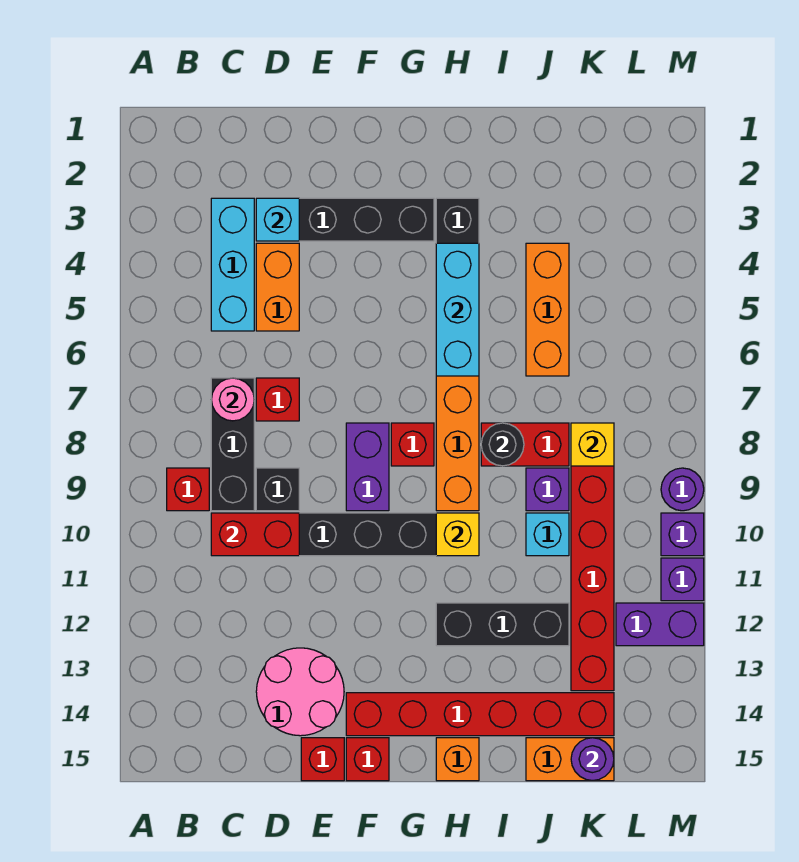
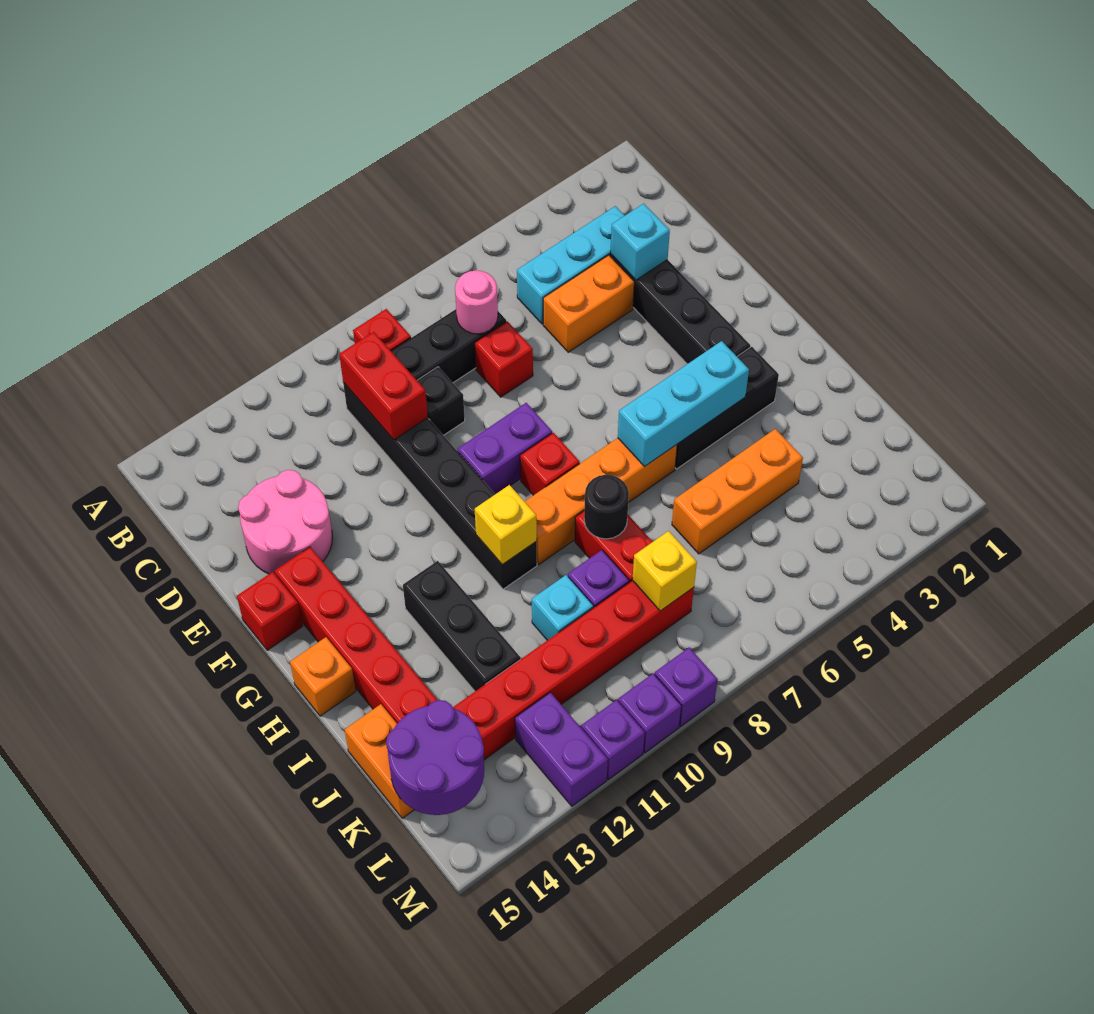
red brick E15 level 1 -> none
purple round brick K15 level 2 -> purple round brick K14:L15 level 2
purple round brick M9 level 1 -> purple brick M9 level 1

